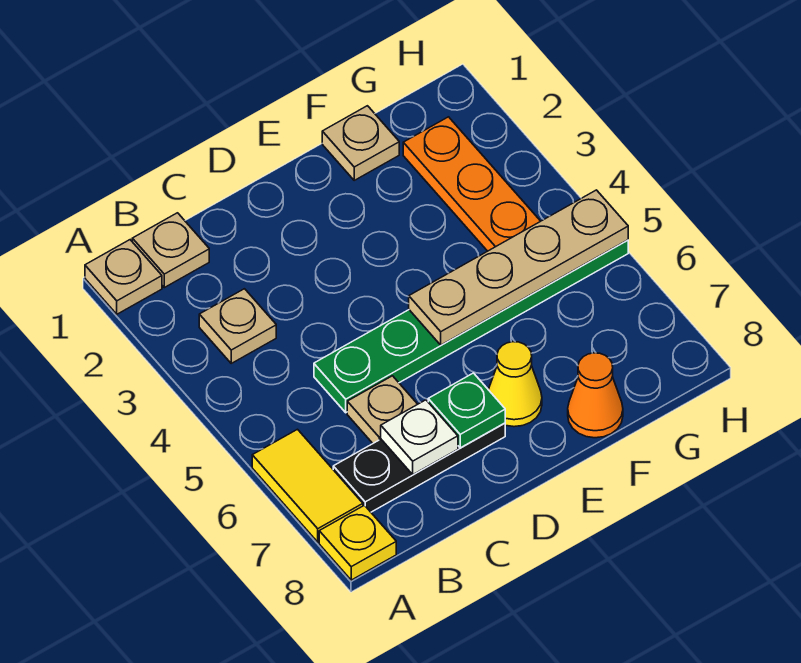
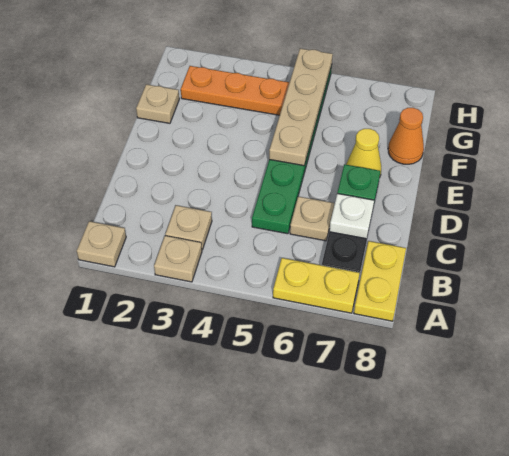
yellow tile A6:A7 level 1 -> yellow plate A6:A7 level 1
yellow plate A8 level 1 -> yellow plate A8:B8 level 1
tan plate B1 level 1 -> tan plate A3 level 1

